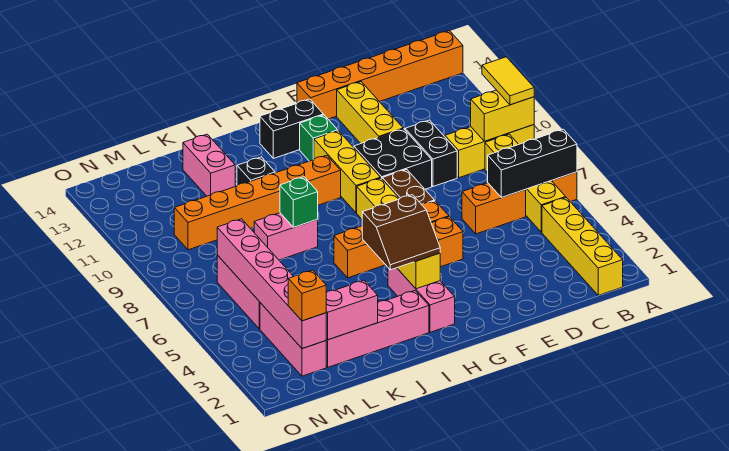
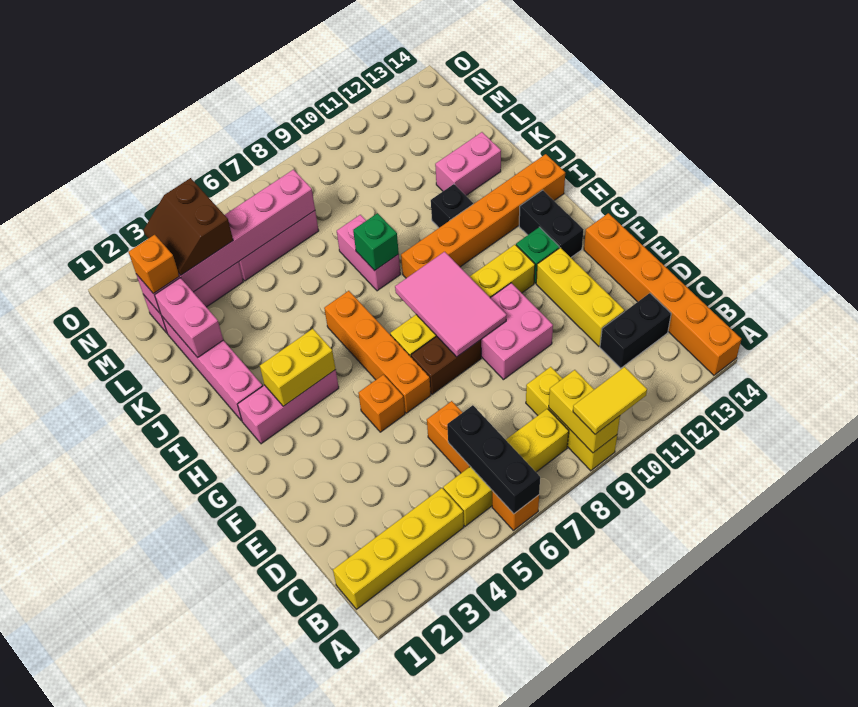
black brick D9:D10 level 1 -> black brick C12:C13 level 1
black brick E9:F10 level 1 -> pink brick E9:F10 level 1
yellow brick E11:E13 level 1 -> yellow brick D12:F12 level 1
none -> pink tile F8:H9 level 2
brown slope H3:I4 level 3 top 4 -> brown slope M3:N4 level 3 top 4
orange brick H10:M10 level 1 -> orange brick I9:I14 level 1

